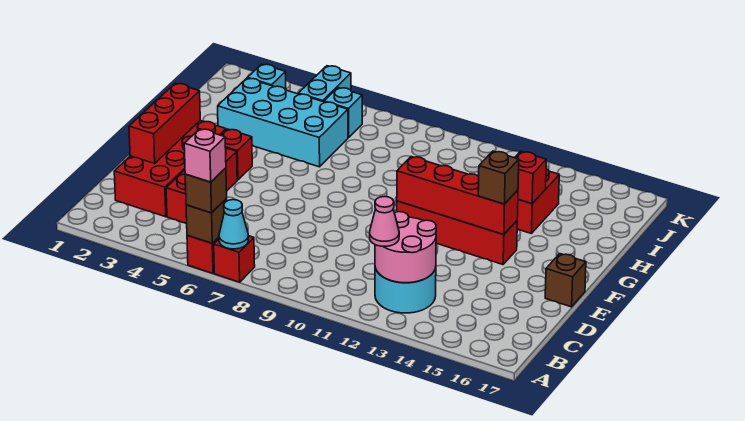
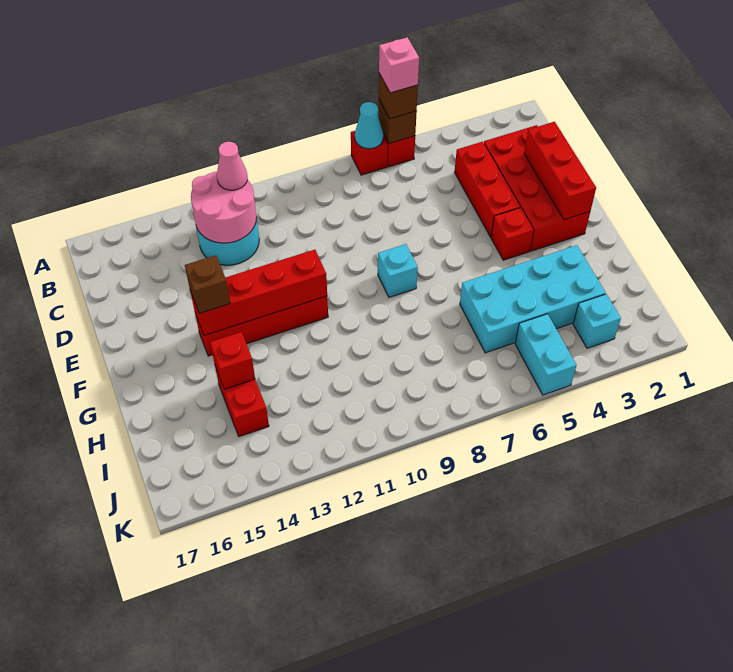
brown brick E17 level 1 -> none
cyan brick J6 level 1 -> cyan brick F8 level 1

